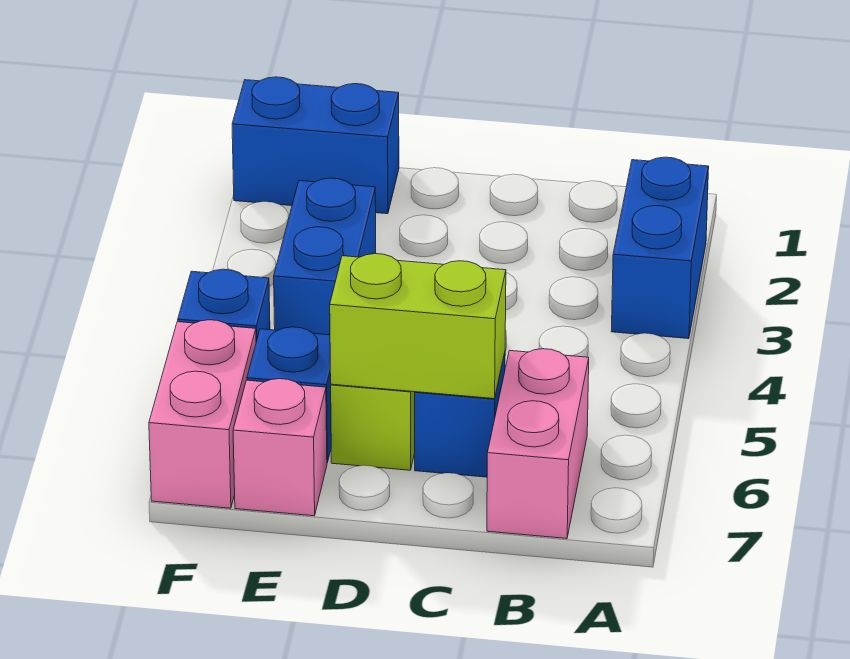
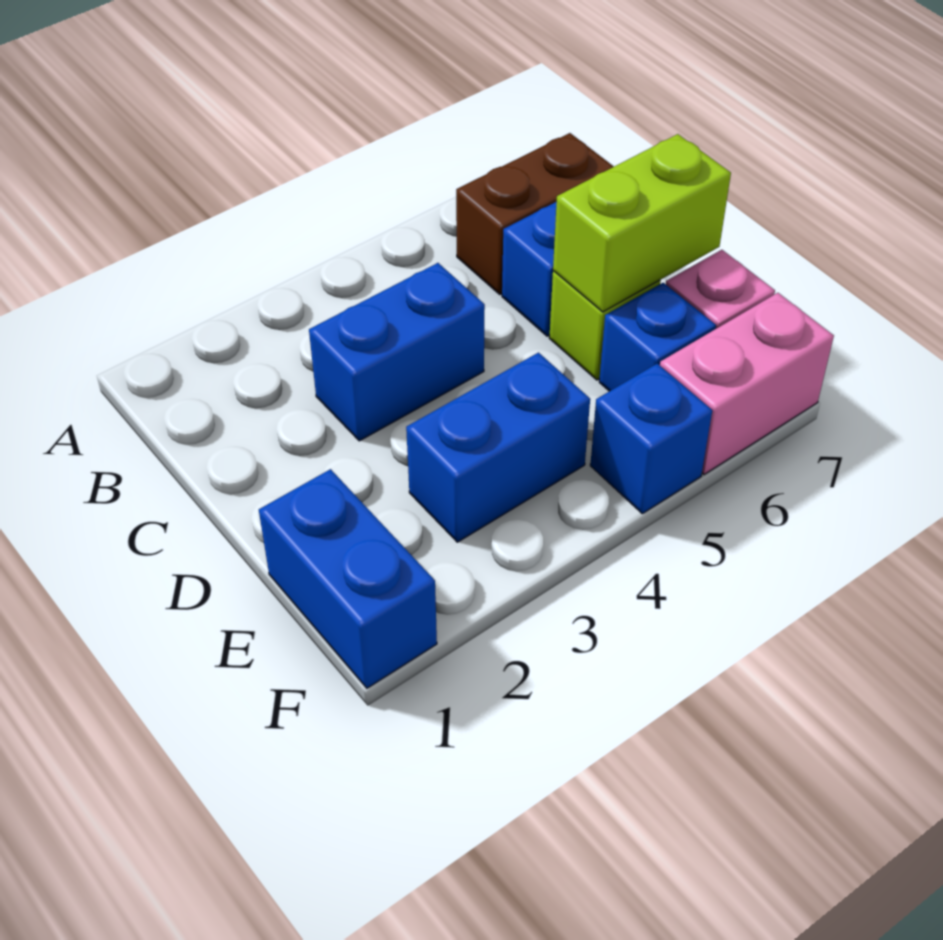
blue brick A2:A3 level 1 -> blue brick C3:C4 level 1
pink brick B6:B7 level 1 -> brown brick B6:B7 level 1
lime brick C6:D6 level 2 -> lime brick D6:D7 level 2

